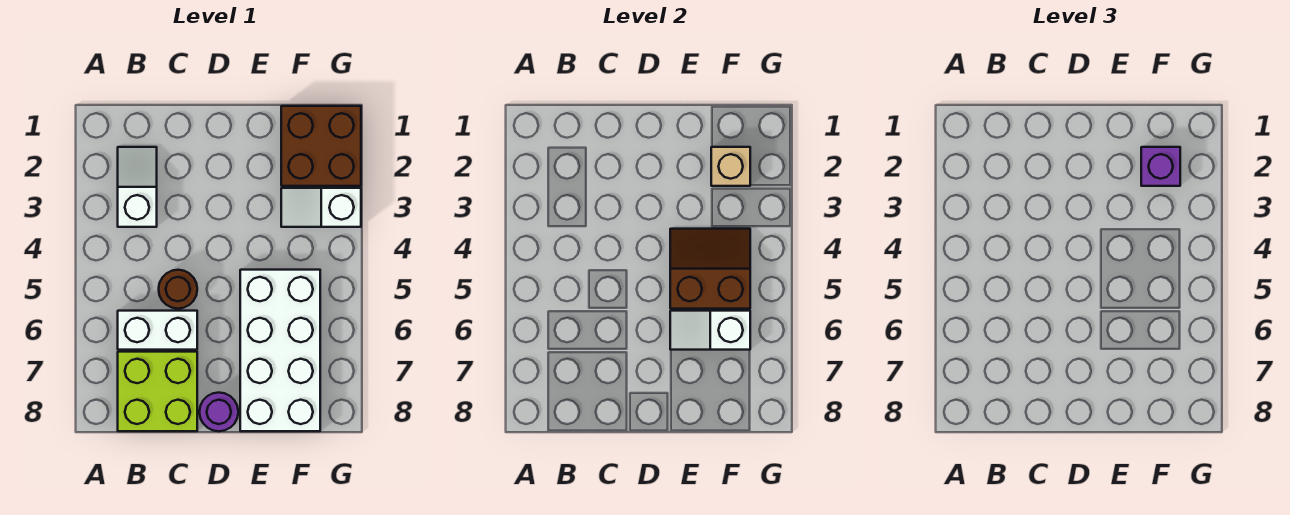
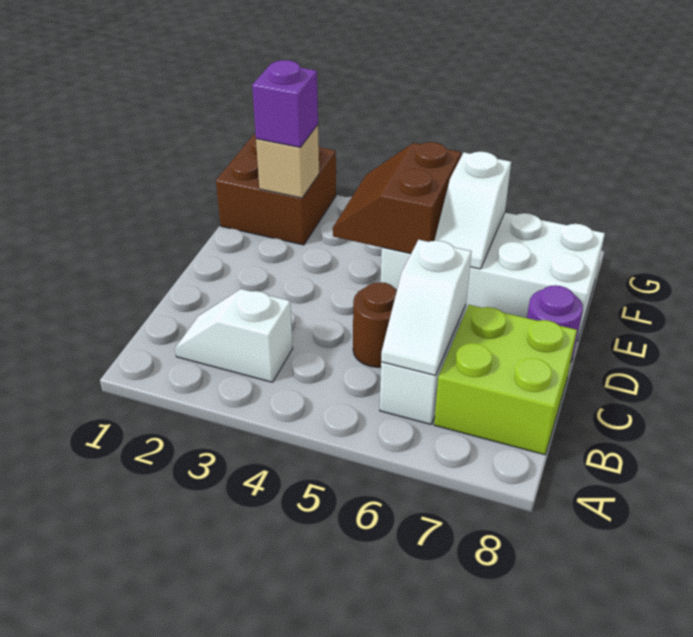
white slope F3:G3 level 1 top G -> white slope B6:C6 level 2 top C

